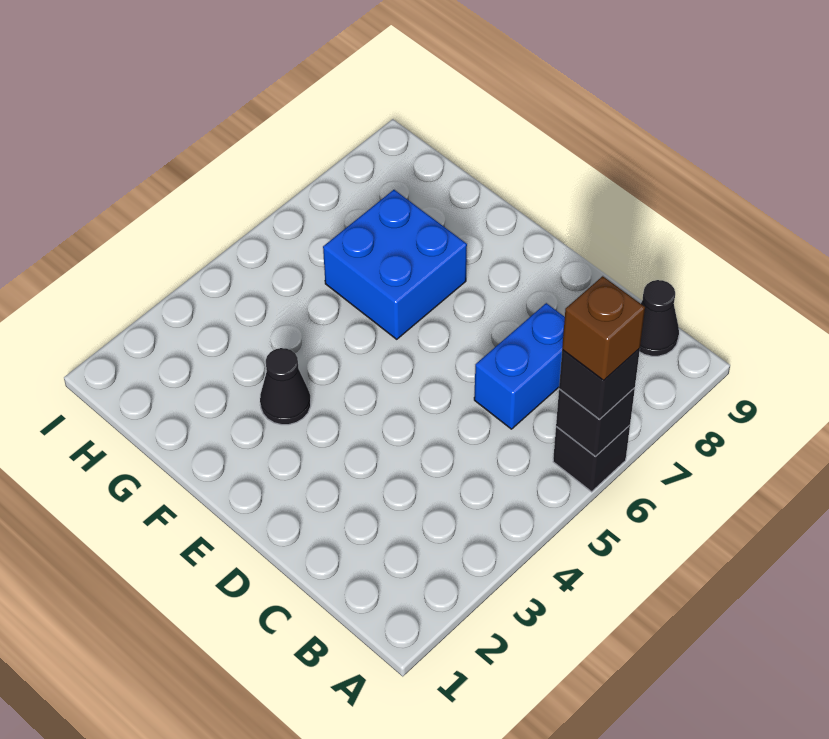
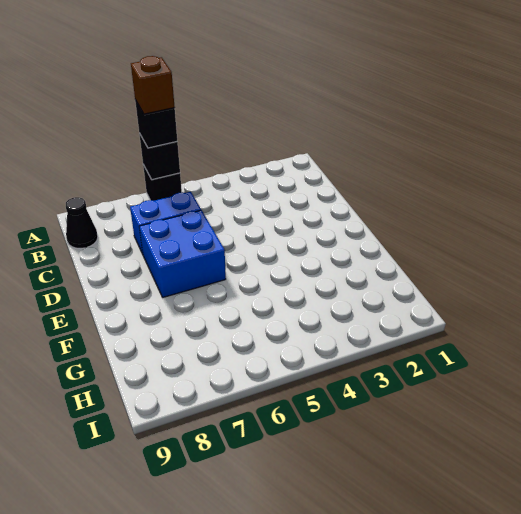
black cone F3 level 1 -> none
blue brick F6:G7 level 1 -> blue brick D6:E7 level 1

